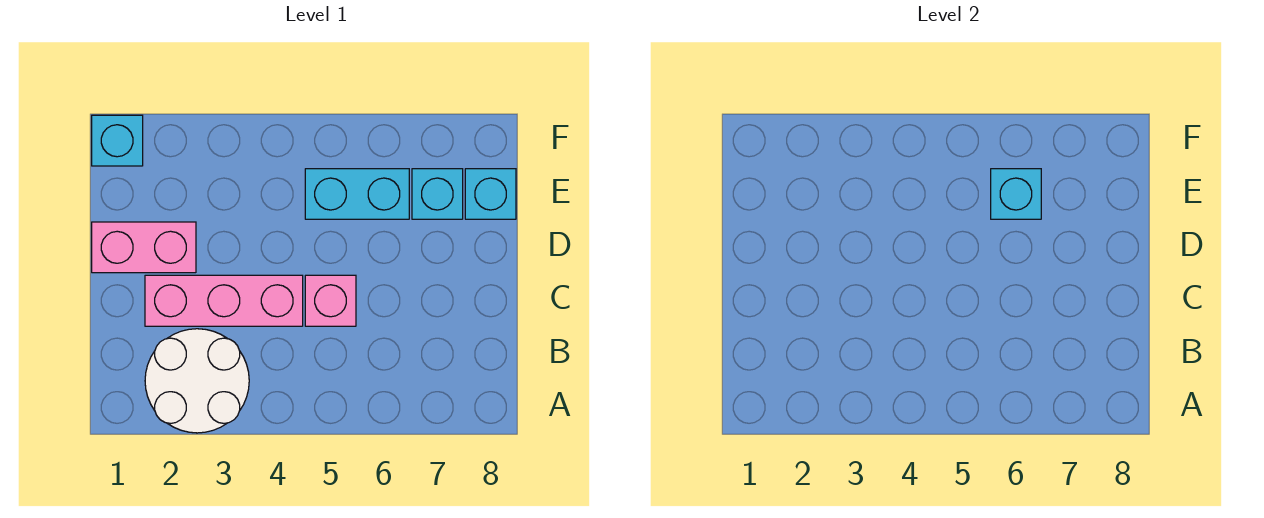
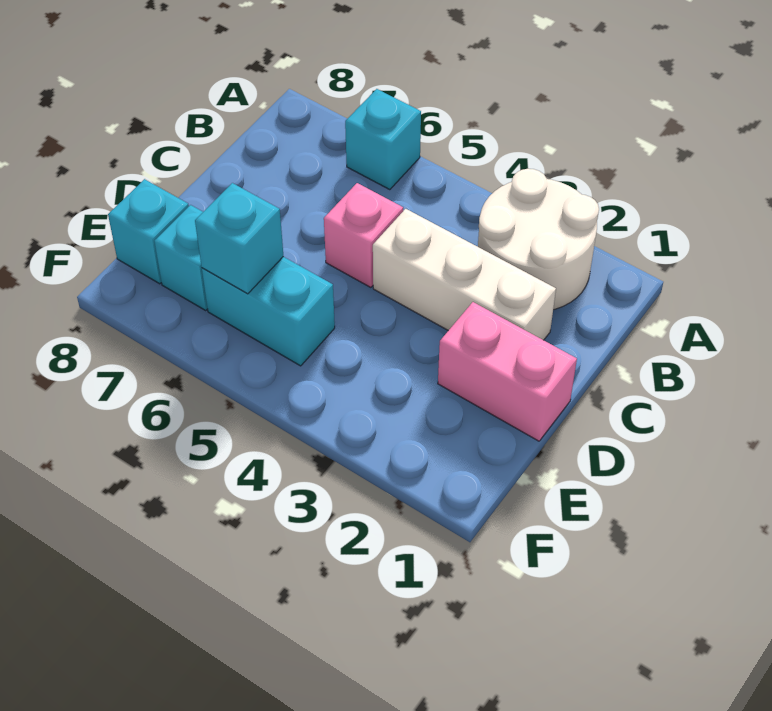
pink brick C2:C4 level 1 -> white brick C2:C4 level 1
cyan brick F1 level 1 -> cyan brick A6 level 1

